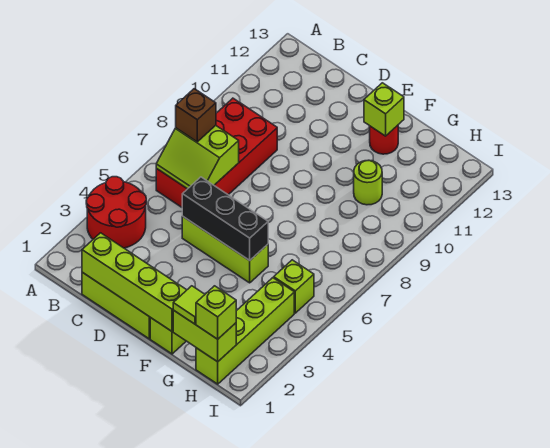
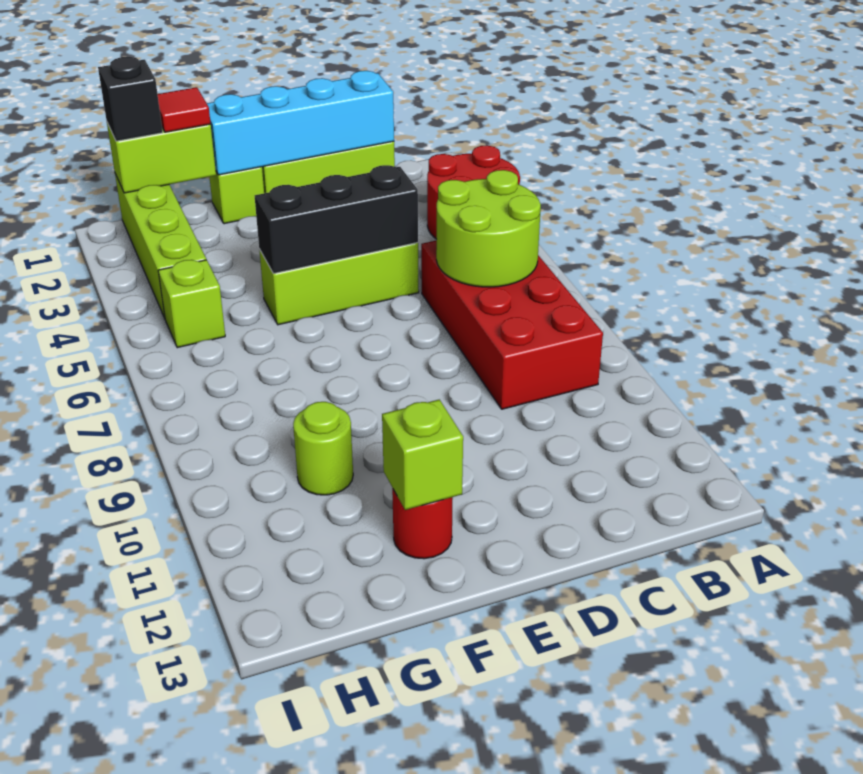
lime slope B6:C7 level 2 top 7 -> lime round brick B6:C7 level 2
brown brick B7 level 3 -> none
lime brick C1:F1 level 2 -> cyan brick C1:F1 level 2
lime tile G1 level 3 -> red tile G1 level 3
lime brick H1 level 3 -> black brick H1 level 3

